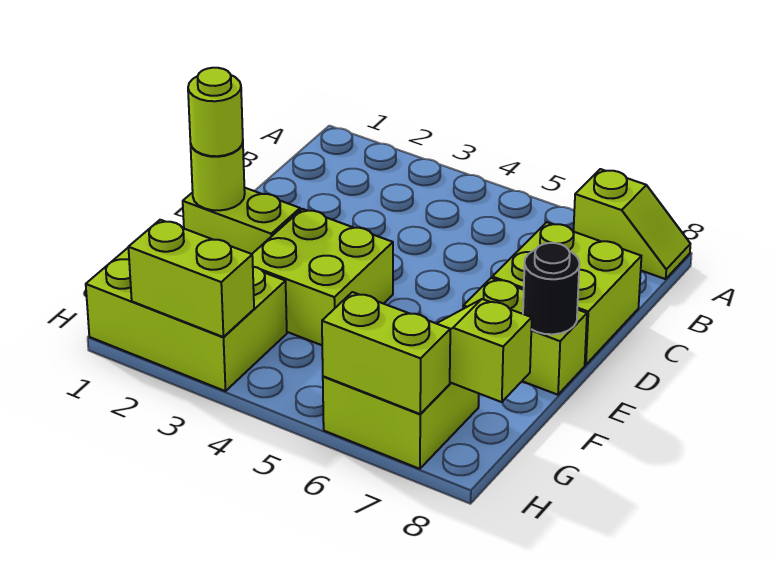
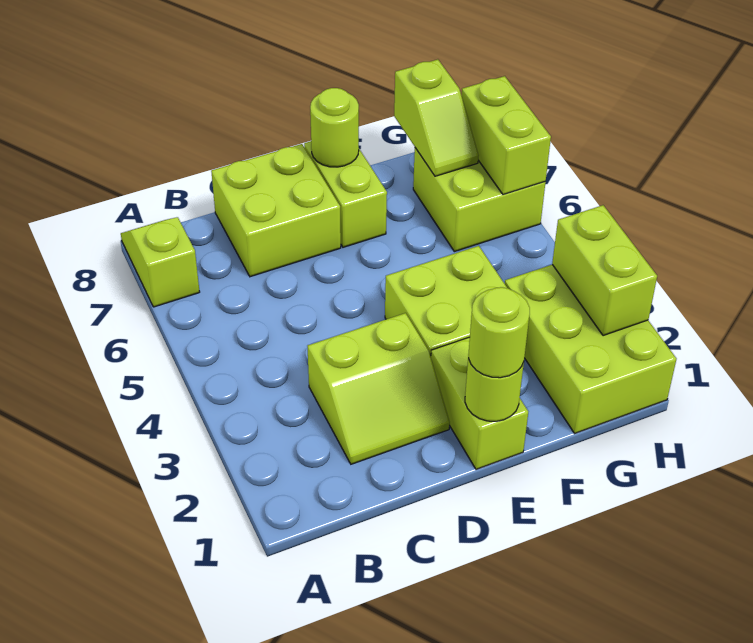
none -> lime slope C2:D3 level 1 top 3
black round brick E8 level 2 -> lime round brick E8 level 2

